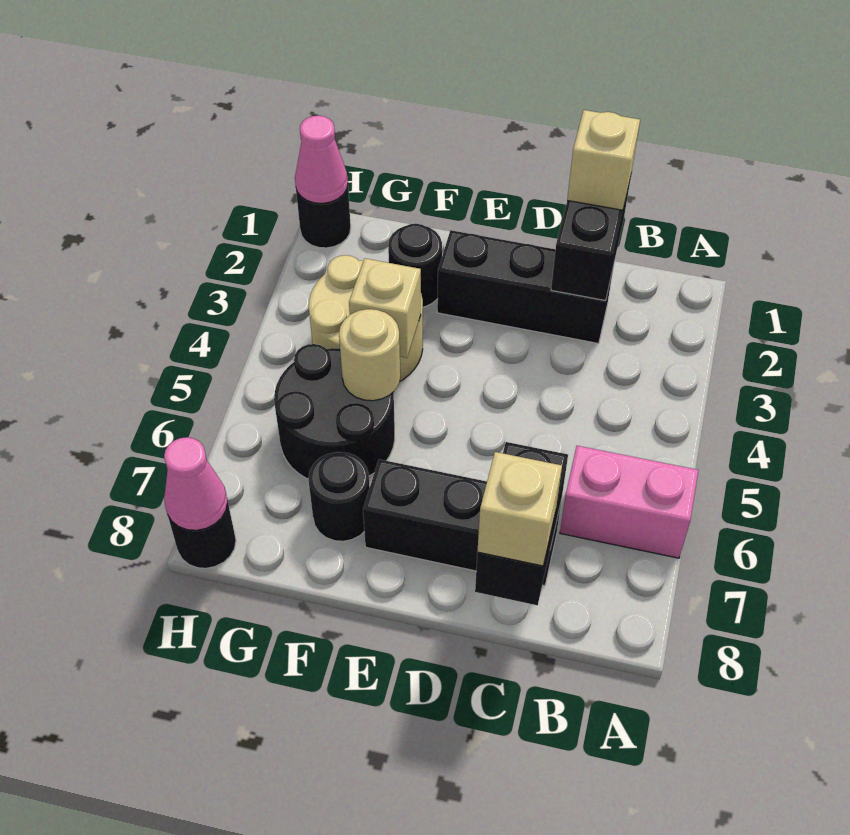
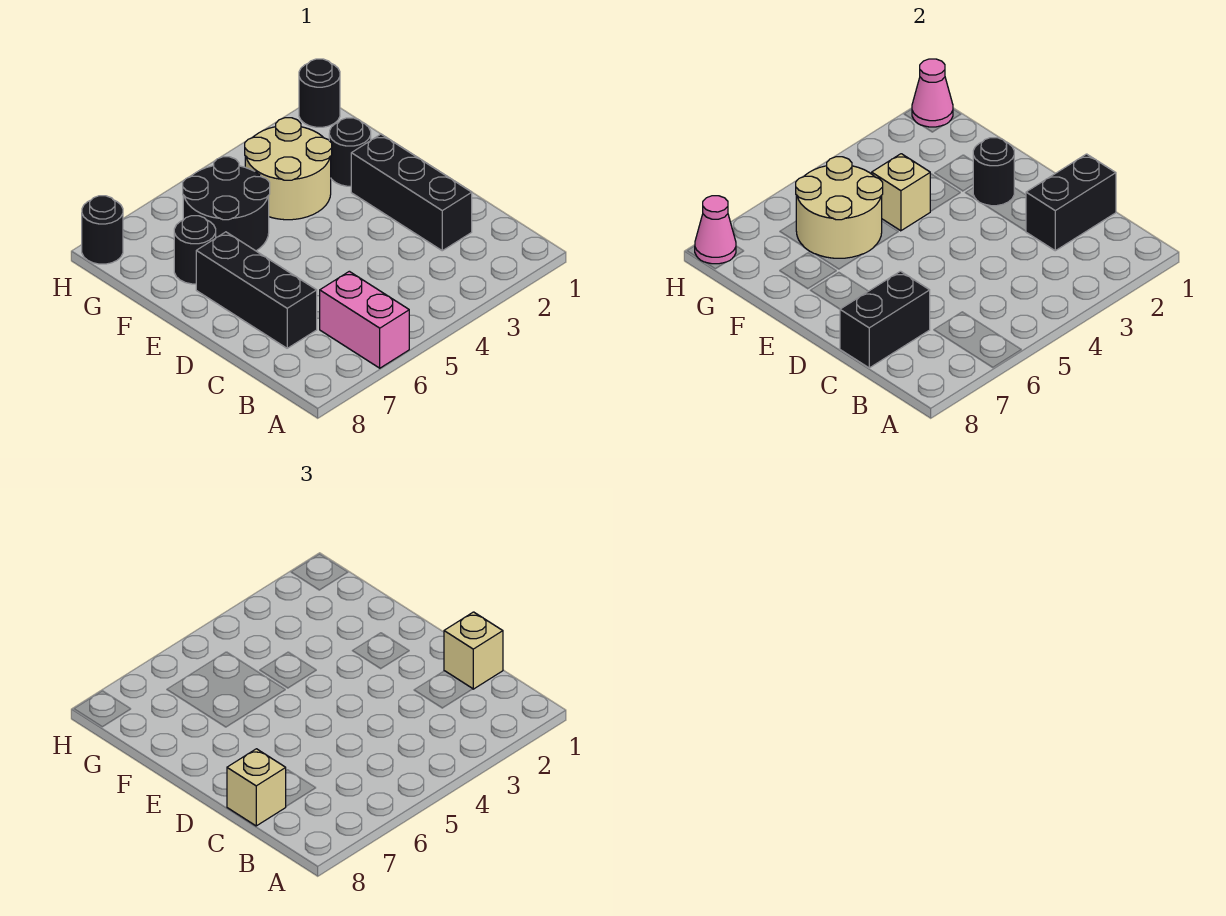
none -> black round brick E2 level 2
tan round brick F5 level 2 -> tan round brick F5:G6 level 2

